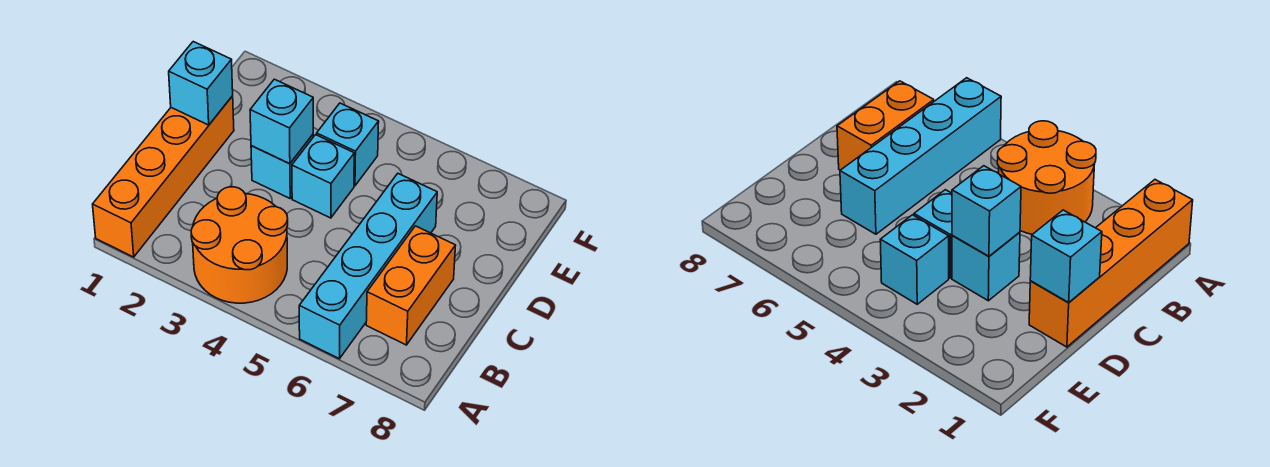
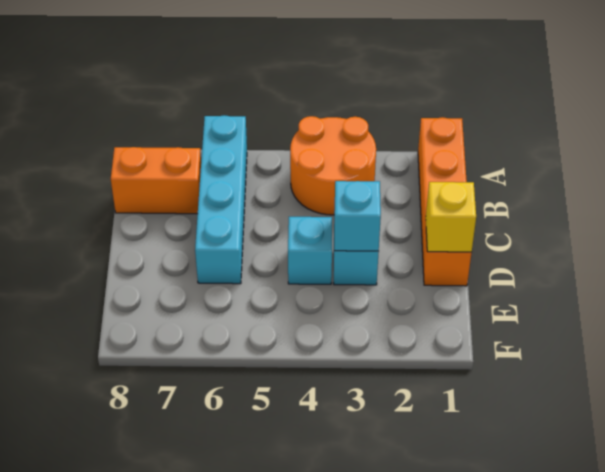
orange brick B7:C7 level 1 -> orange brick B7:B8 level 1
cyan brick D1 level 2 -> yellow brick D1 level 2
cyan brick E4 level 1 -> none

